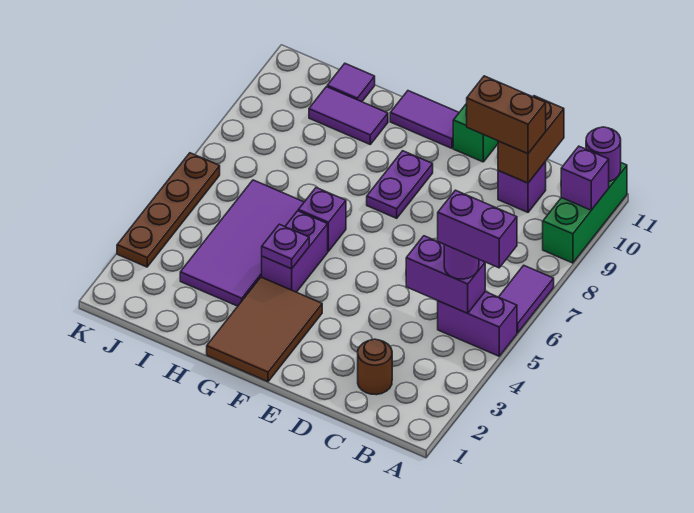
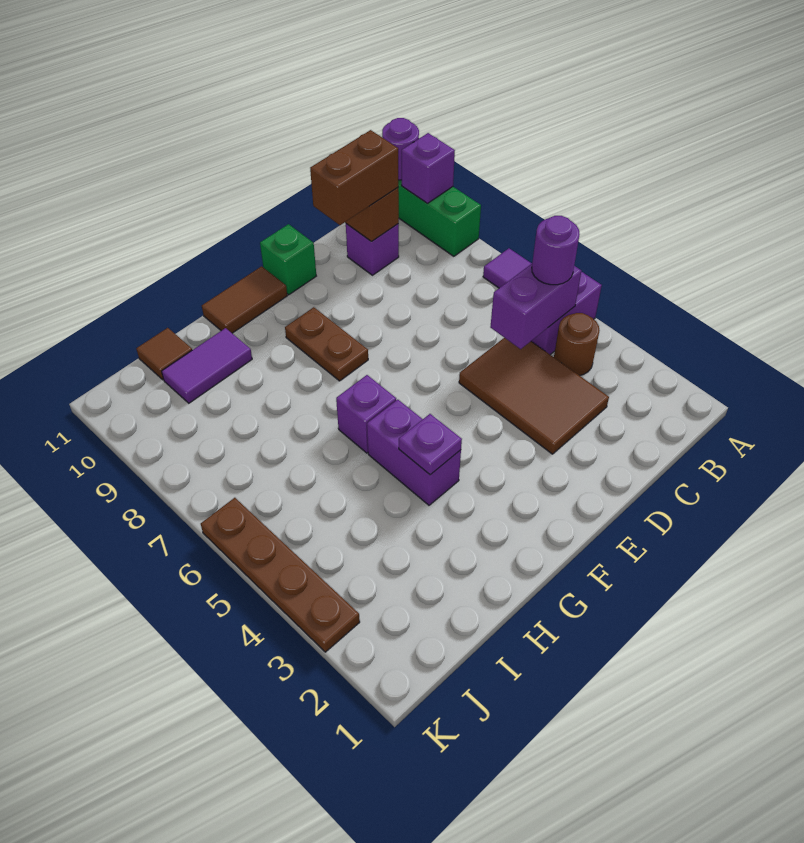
purple brick A5:B5 level 4 -> none
brown round brick C2 level 1 -> brown round brick B4 level 1
brown tile F1:G3 level 1 -> brown tile C3:D5 level 1
purple plate F8:F9 level 1 -> brown plate F8:F9 level 1
purple tile F11:G11 level 1 -> brown tile F11:G11 level 1
purple tile H3:I6 level 1 -> none
purple tile I11 level 1 -> brown tile I11 level 1

